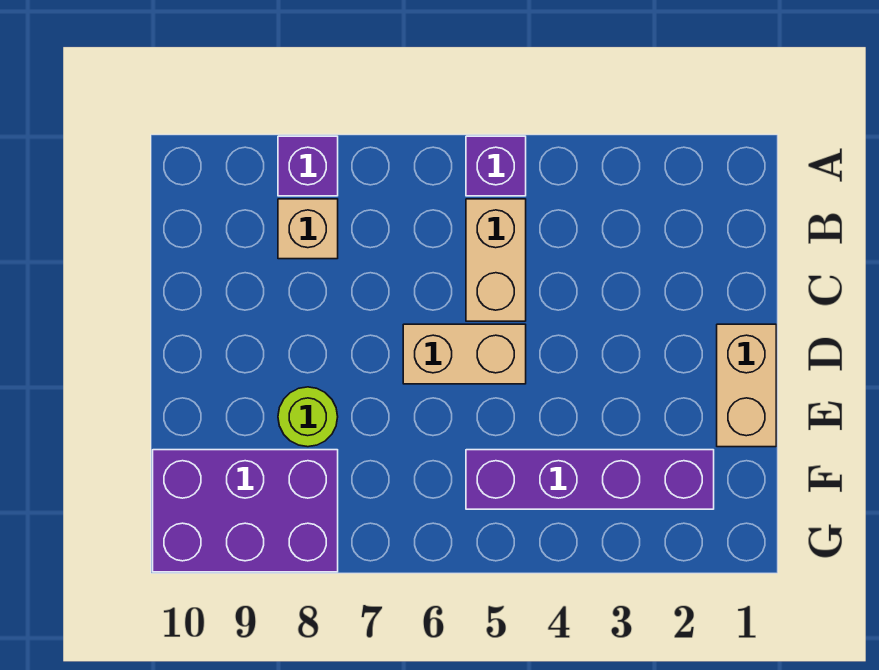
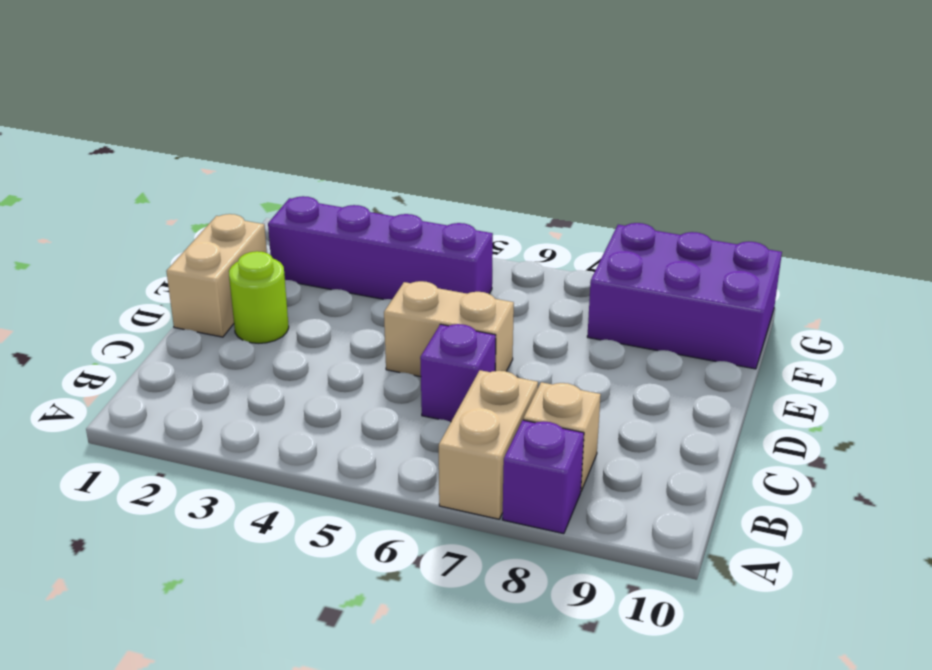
purple brick A5 level 1 -> purple brick C6 level 1
tan brick B5:C5 level 1 -> tan brick A7:B7 level 1
lime round brick E8 level 1 -> lime round brick D2 level 1

